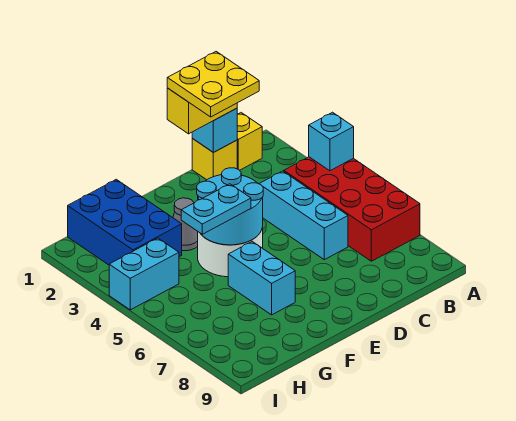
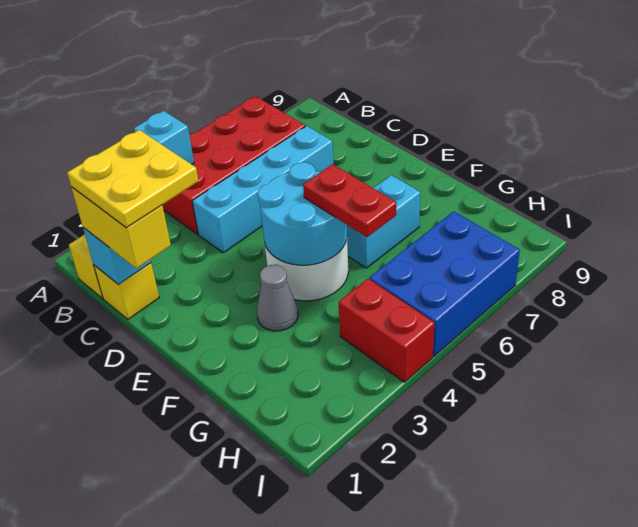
cyan brick C4:C6 level 1 -> cyan brick C4:C7 level 1
cyan plate F5:G5 level 3 -> red plate F5:G5 level 3
blue brick G1:H3 level 1 -> blue brick H5:I7 level 1
cyan brick H4:I4 level 1 -> red brick H4:I4 level 1

